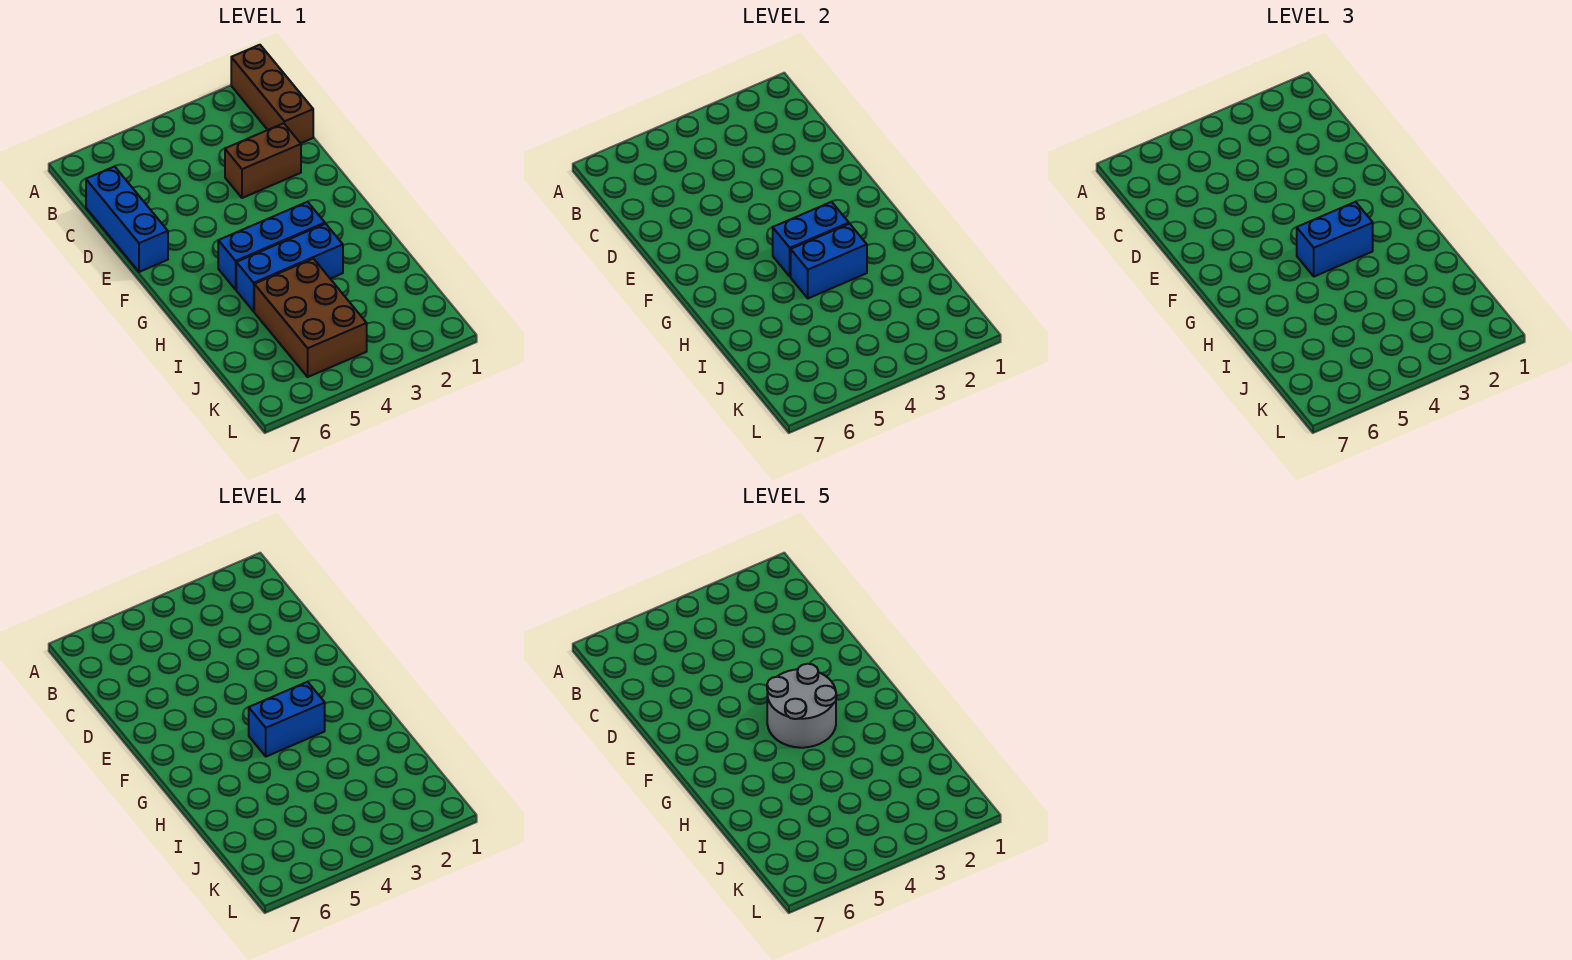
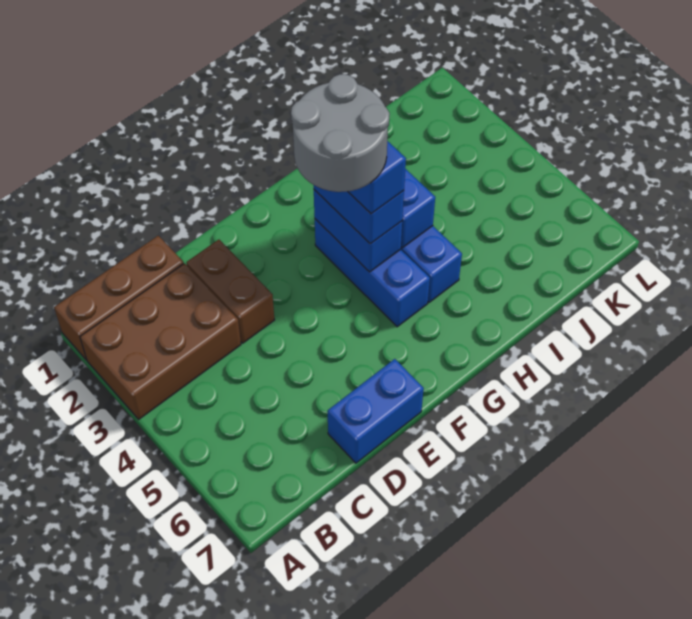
blue brick C7:E7 level 1 -> blue brick D7:E7 level 1
brown brick I4:K5 level 1 -> brown brick A2:C3 level 1

